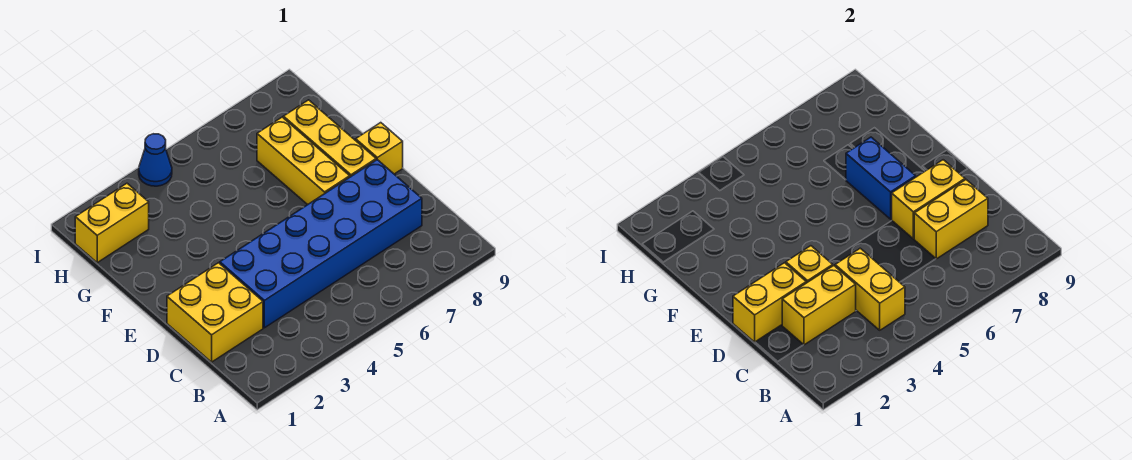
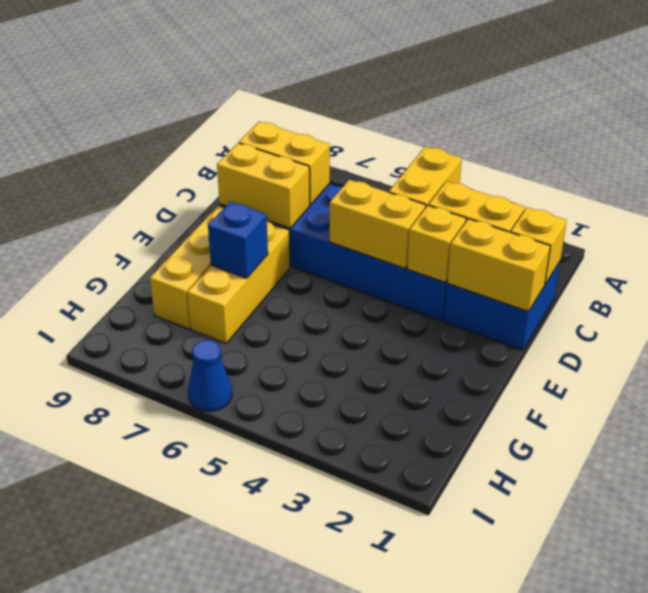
yellow brick C1:D2 level 1 -> blue brick C1:D2 level 1
blue brick E7:F7 level 2 -> blue brick F7 level 2
yellow brick E9 level 1 -> yellow brick C1 level 2
yellow brick H1:H2 level 1 -> yellow brick D4:D5 level 2
blue cone I4 level 1 -> blue cone I6 level 1

